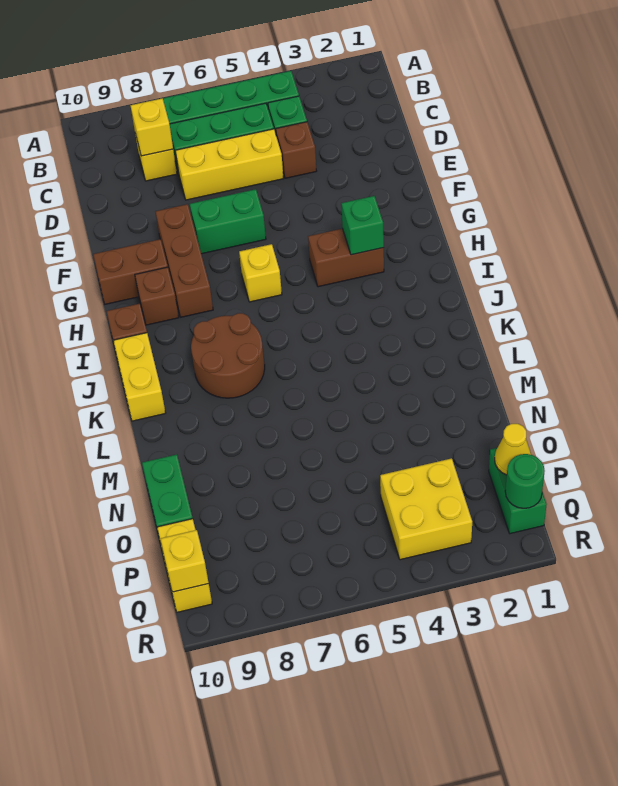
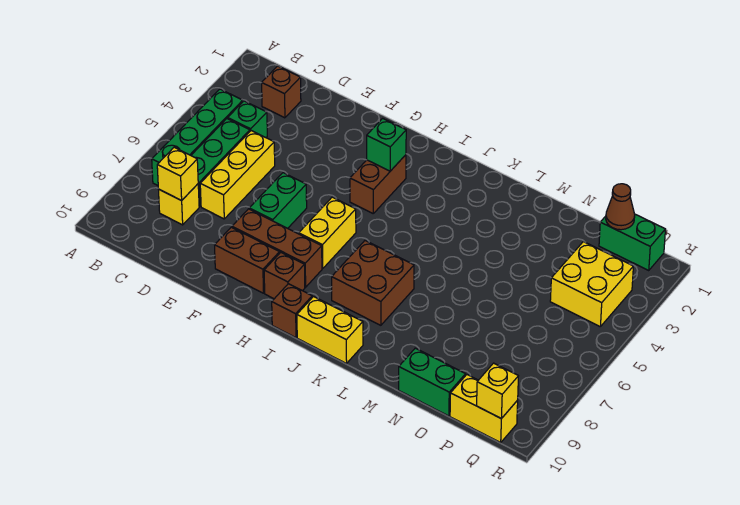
brown brick D4 level 1 -> brown brick C2 level 1
brown brick G9:G10 level 1 -> brown brick F9:G9 level 1
yellow brick H6 level 1 -> yellow brick H6:H7 level 1
brown round brick J7:K8 level 1 -> brown brick J7:K8 level 1
yellow cone P1 level 2 -> brown cone P1 level 2
green round brick Q1 level 2 -> none

